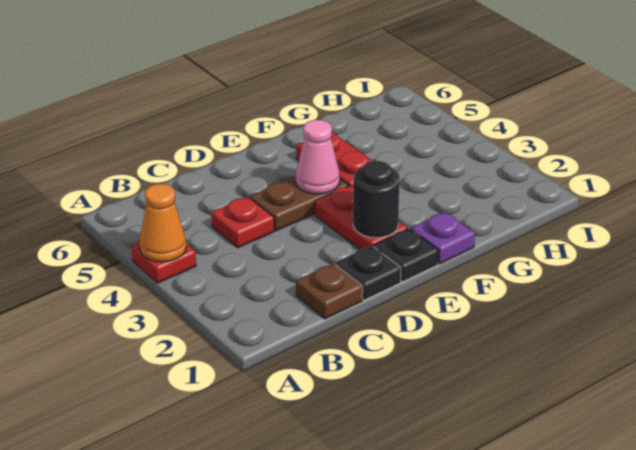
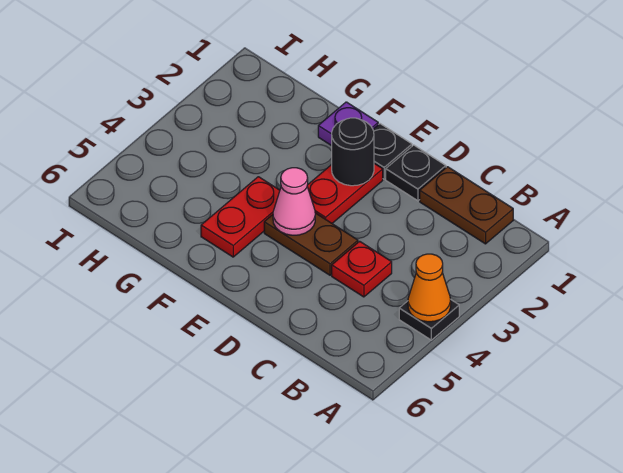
red plate A4 level 1 -> black plate A4 level 1
brown plate C1 level 1 -> brown plate B1:C1 level 1

